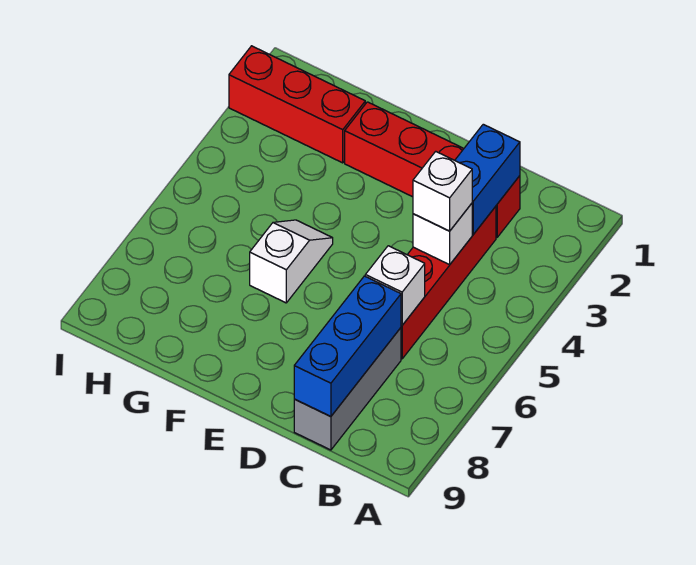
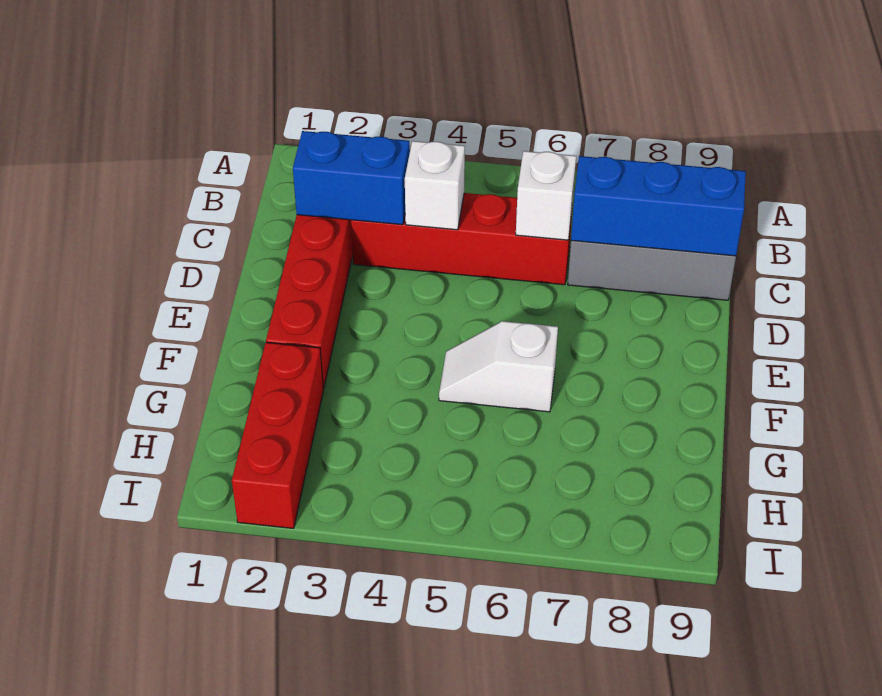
white brick C4 level 3 -> none

